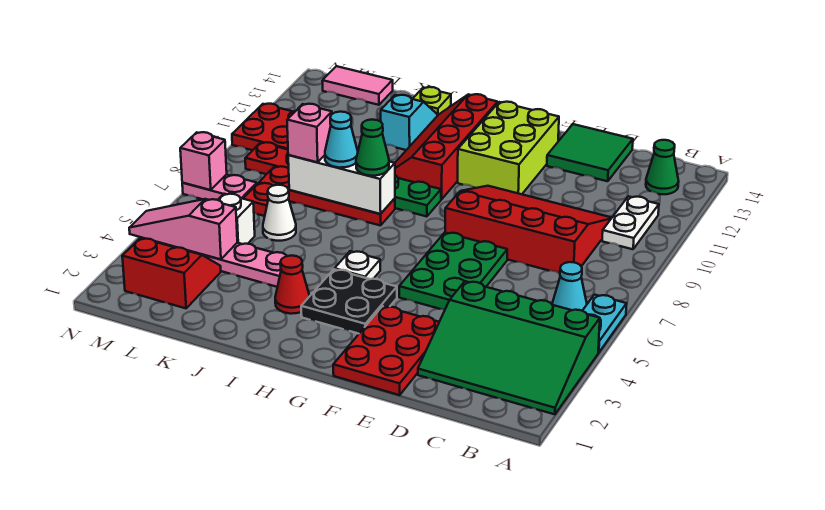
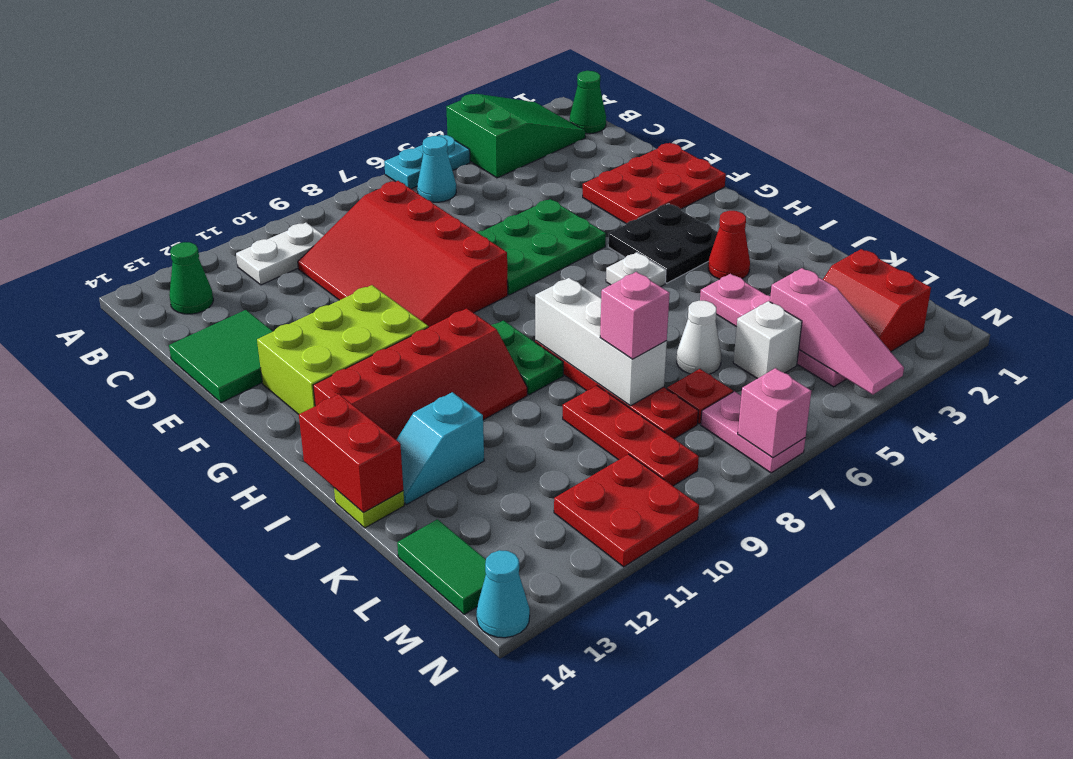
green slope A2:D4 level 1 top 4 -> green slope A2:B4 level 1 top 4
green cone I8 level 3 -> green cone B1 level 1
none -> red brick I14:J14 level 2
cyan cone J8 level 3 -> cyan cone N14 level 1
pink tile L14:M14 level 1 -> green tile L14:M14 level 1

